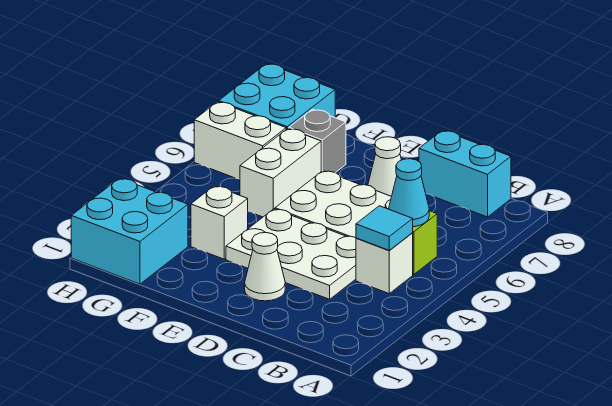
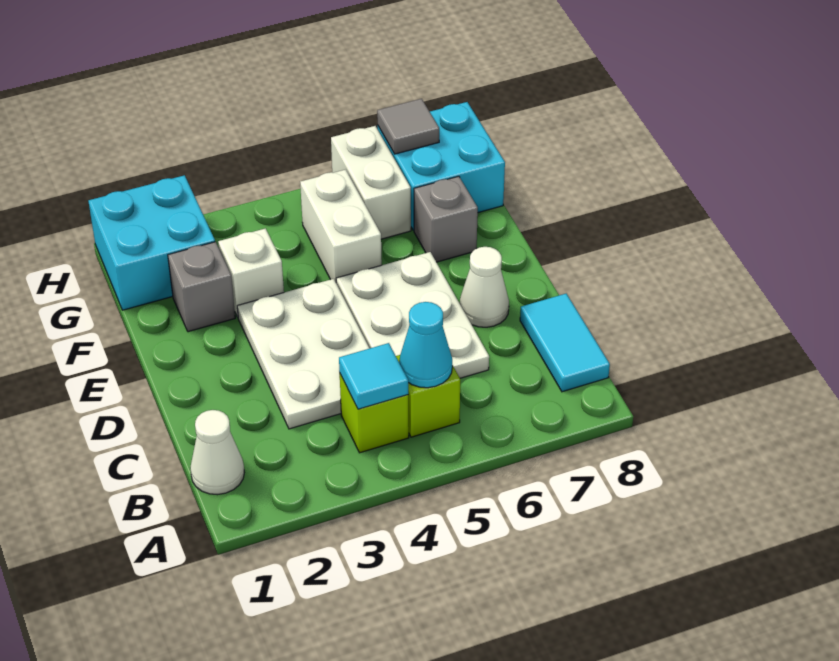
white brick B4 level 1 -> lime brick B4 level 1
cyan brick B8:C8 level 1 -> cyan tile B8:C8 level 1
white cone D2 level 1 -> white cone B1 level 1
none -> grey brick F2 level 1
white brick F5:F6 level 1 -> white brick F5:G5 level 1
none -> grey tile H7 level 2

